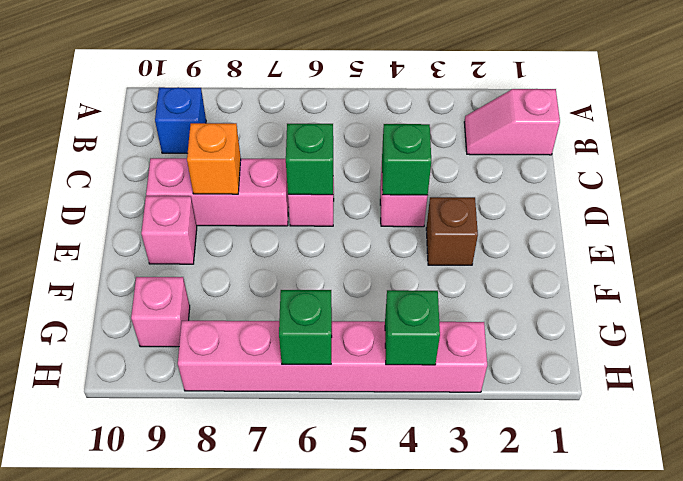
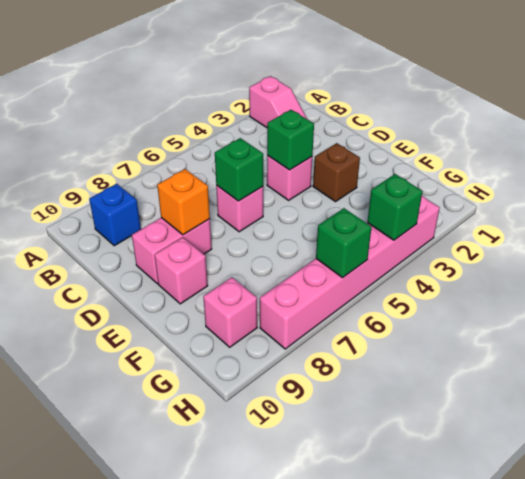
pink slope B1:B2 level 1 top 1 -> pink slope A2:B2 level 1 top A
pink brick D7:D9 level 1 -> pink brick D8:D9 level 1

